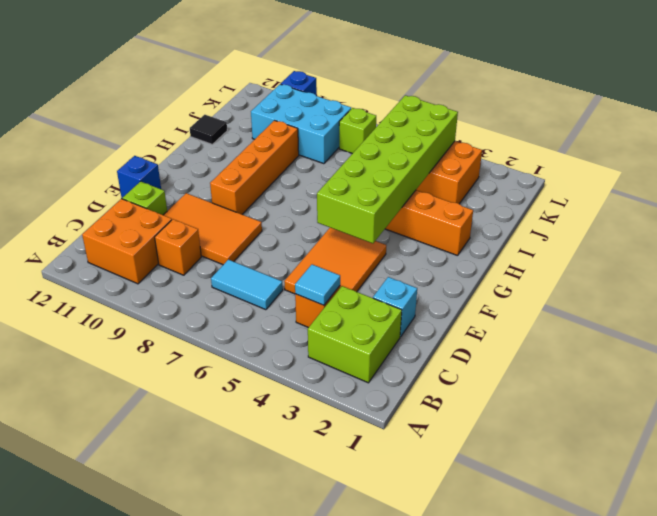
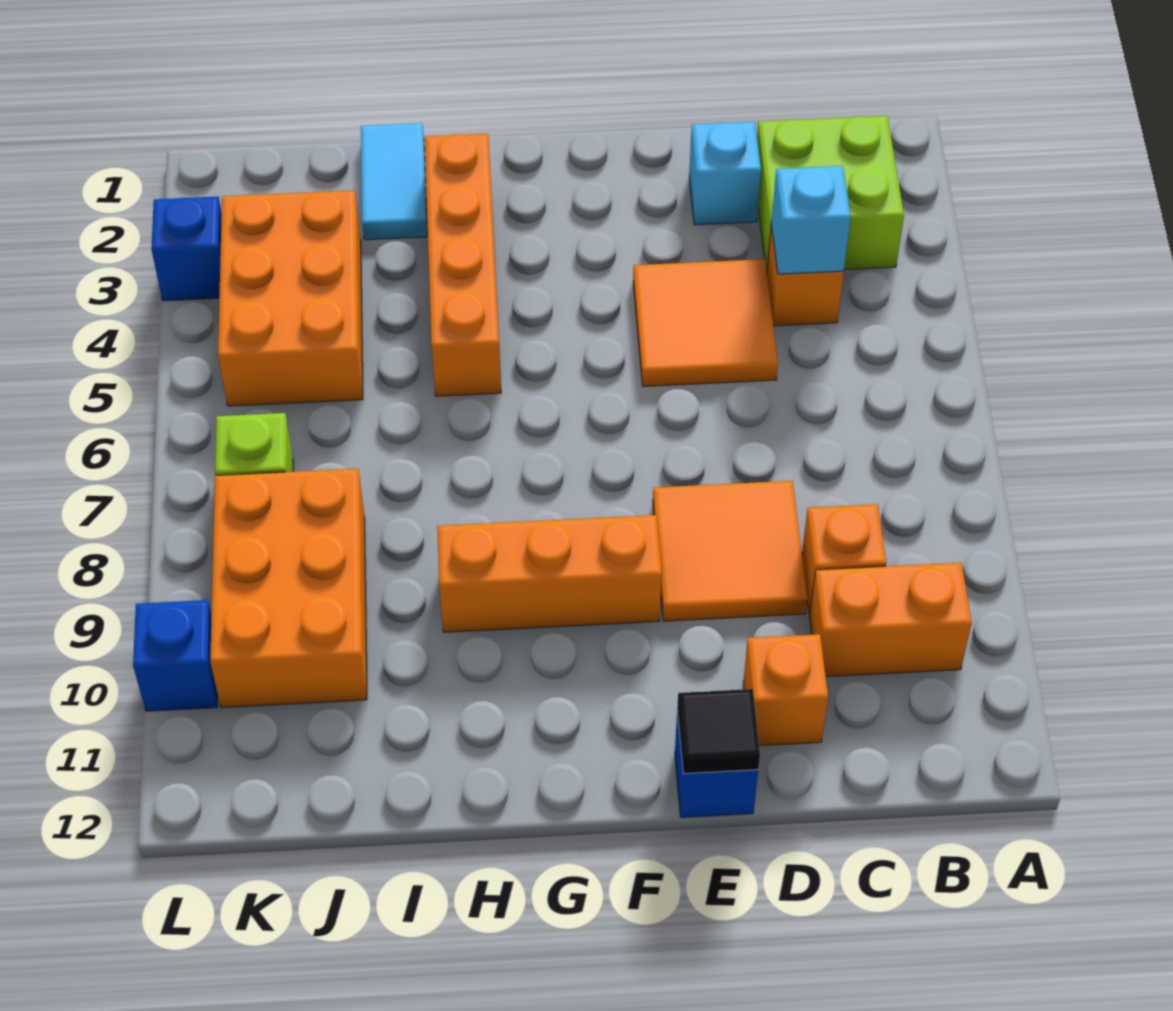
orange brick B10:C11 level 1 -> orange brick B10:C10 level 1
cyan tile C4 level 2 -> cyan brick C4 level 2
cyan tile C6:C7 level 1 -> cyan tile I1:I2 level 1
orange tile D4:F5 level 1 -> orange tile D4:E5 level 1
orange tile D8:E10 level 1 -> orange tile D8:E9 level 1
lime brick D11 level 1 -> orange brick D11 level 1
lime brick F4:K5 level 2 -> none
orange brick F9:I9 level 1 -> orange brick F9:H9 level 1
black tile I12 level 1 -> black tile E12 level 2
cyan brick J8:K10 level 1 -> orange brick J8:K10 level 1
none -> blue brick L3 level 1

